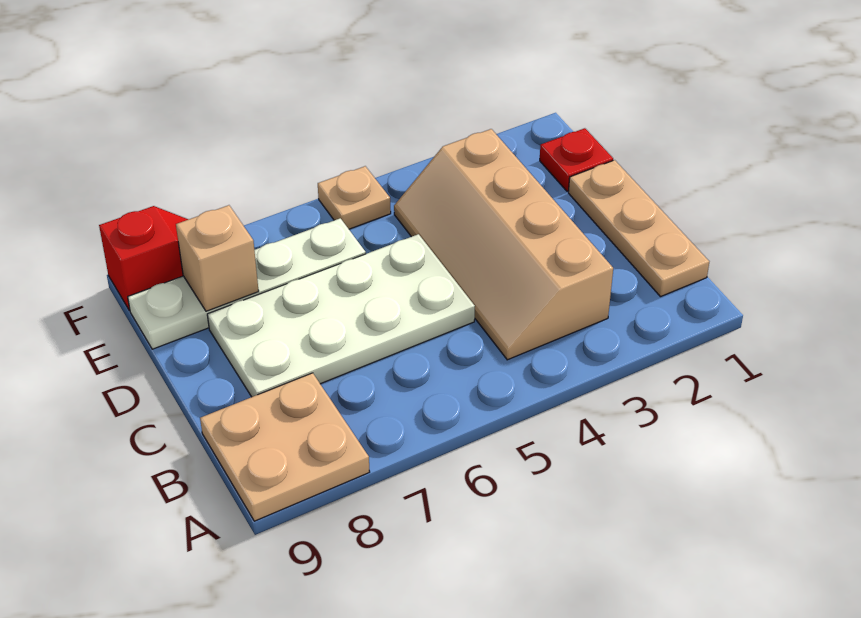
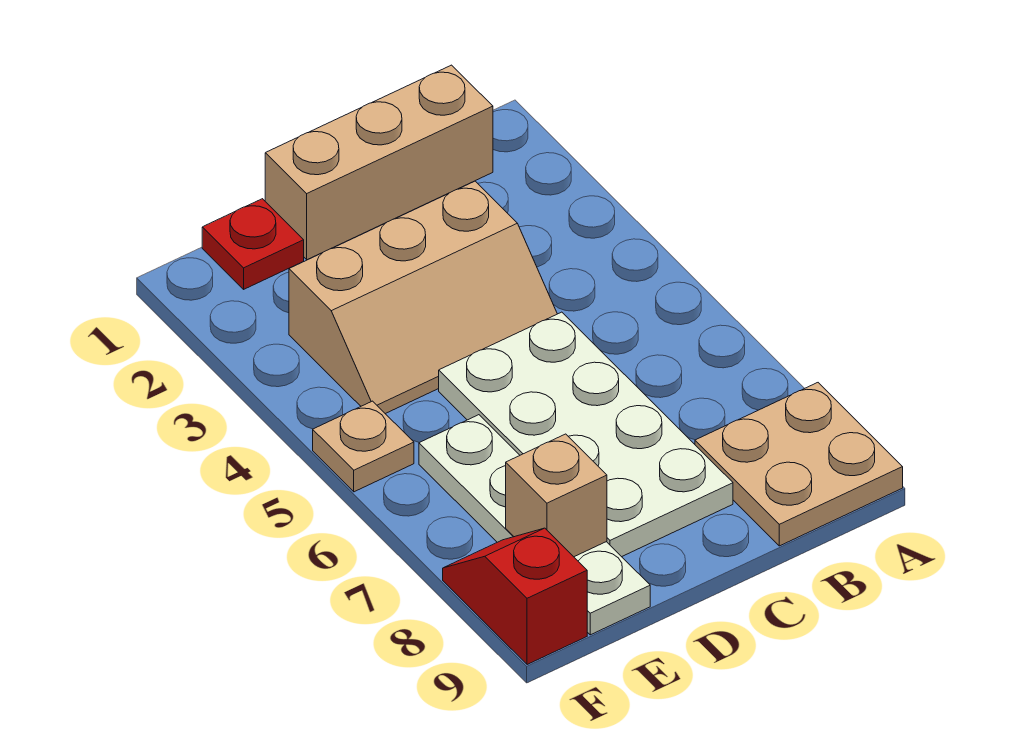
tan plate B1:D1 level 1 -> tan brick B1:D1 level 1
tan slope B3:E4 level 1 top 3 -> tan slope C3:E4 level 1 top 3

